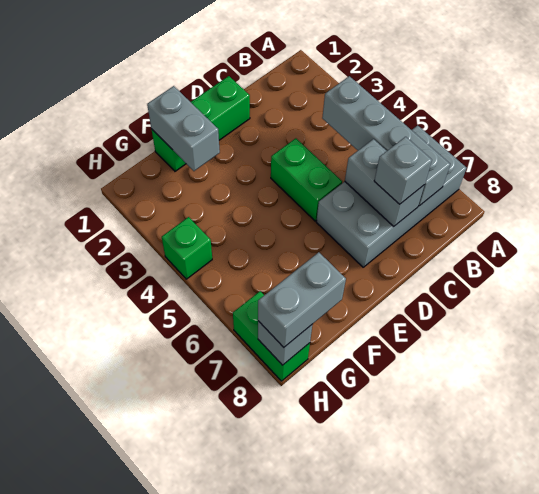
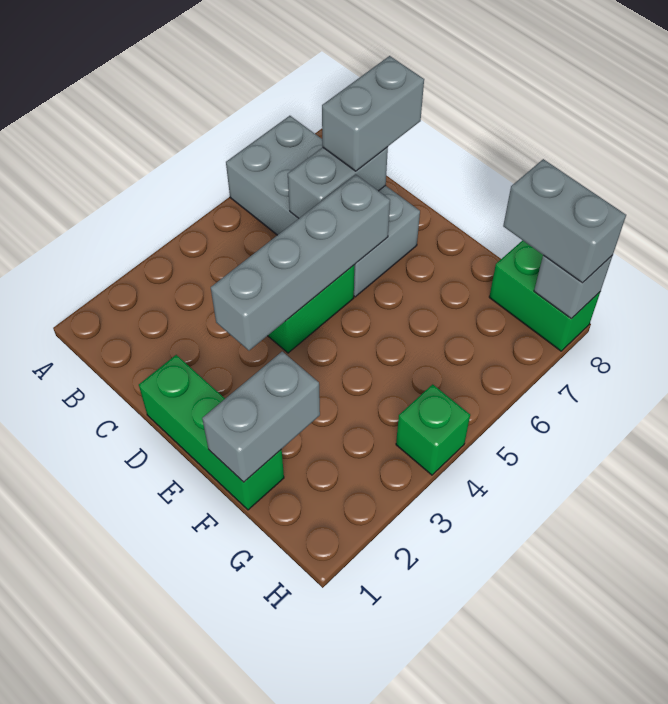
grey brick B4:B7 level 2 -> grey brick D3:D6 level 2
grey brick C7 level 3 -> grey brick C7:C8 level 3
green brick H7:H8 level 1 -> green brick G8:H8 level 1

